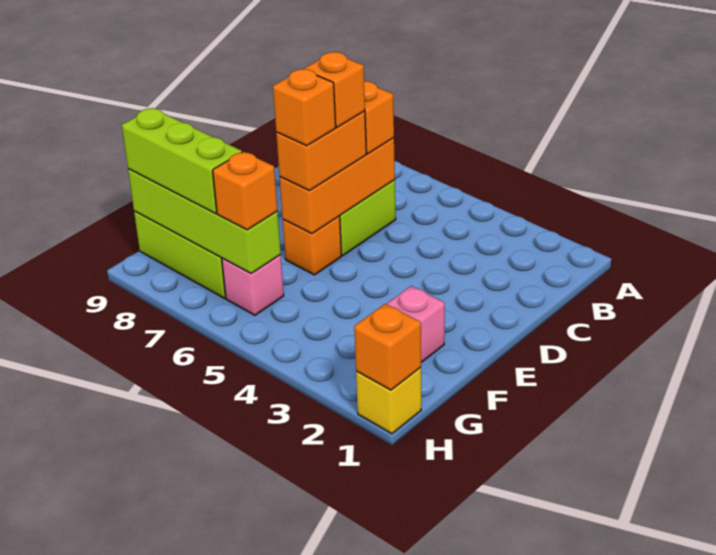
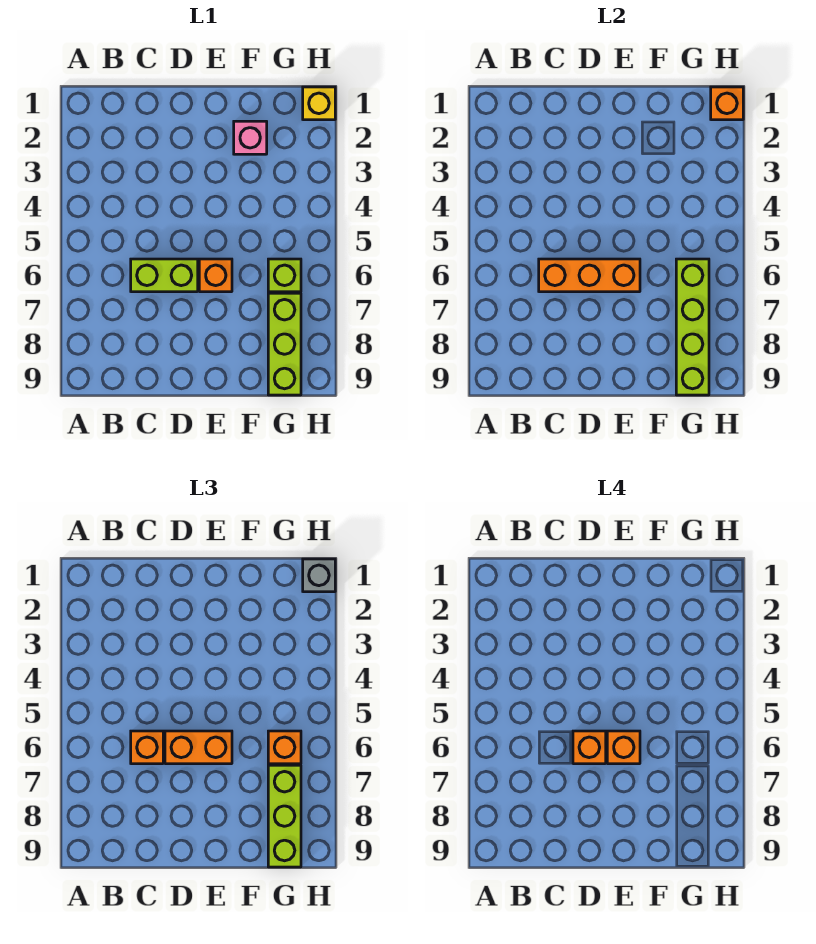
pink brick G6 level 1 -> lime brick G6 level 1
none -> grey brick H1 level 3

